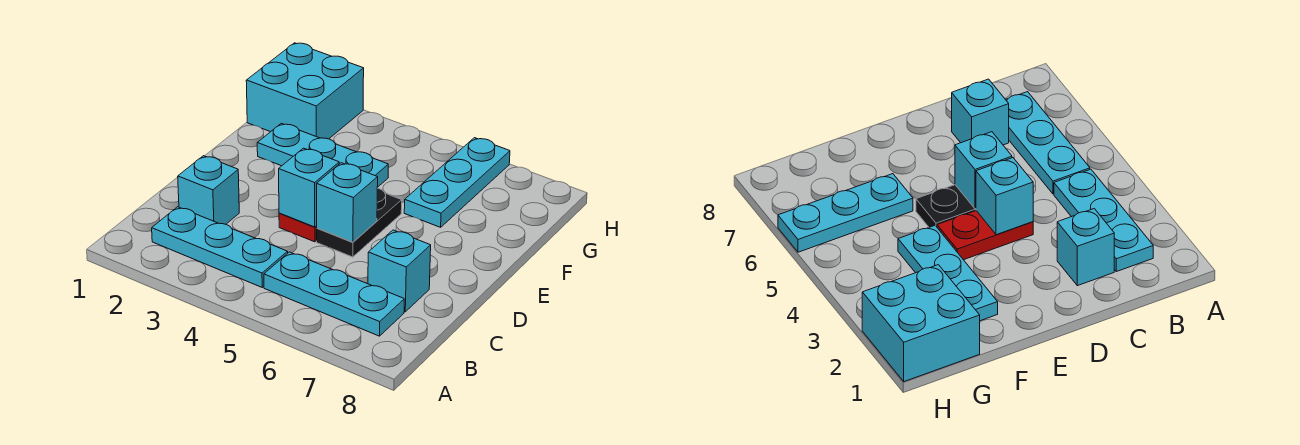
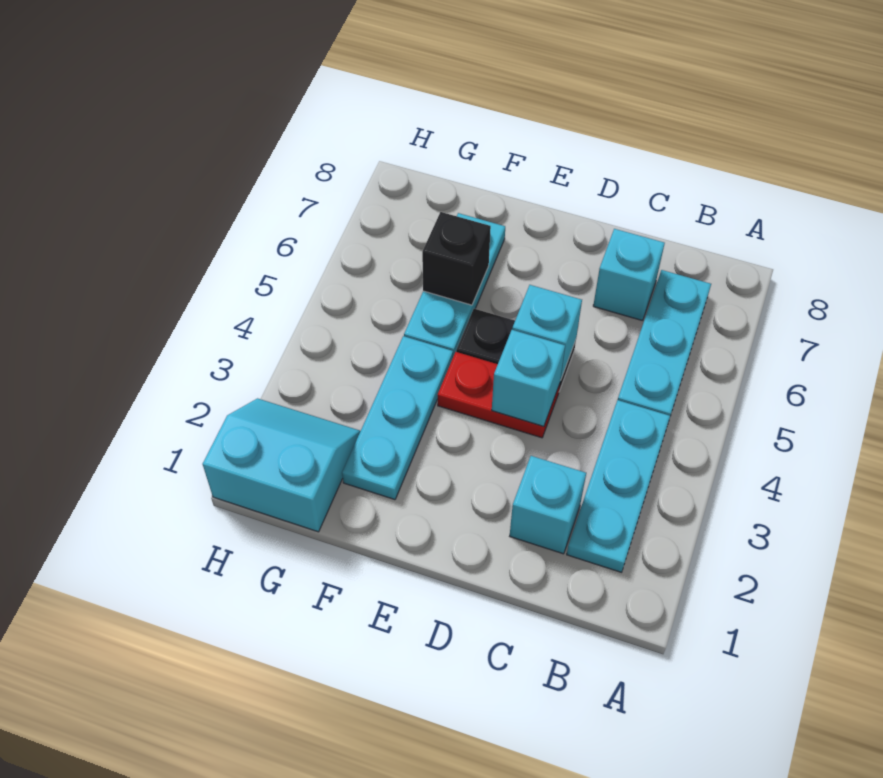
cyan plate F6:H6 level 1 -> cyan plate F5:F7 level 1
none -> black brick F6 level 2
cyan brick G1:H2 level 1 -> cyan slope G1:H2 level 1 top 1

